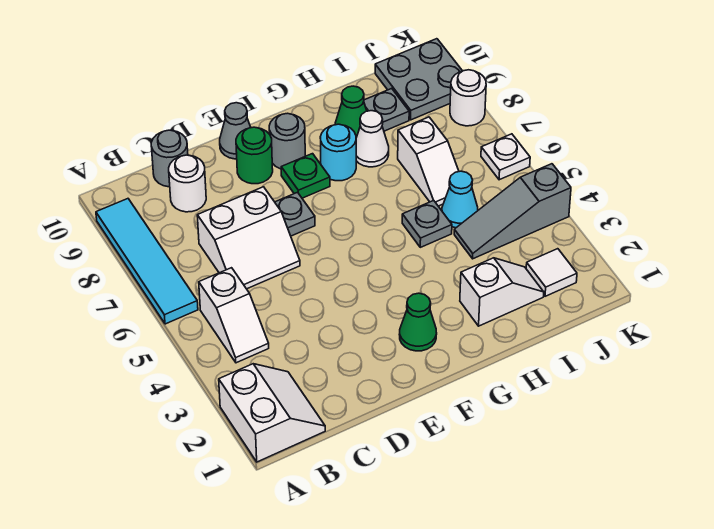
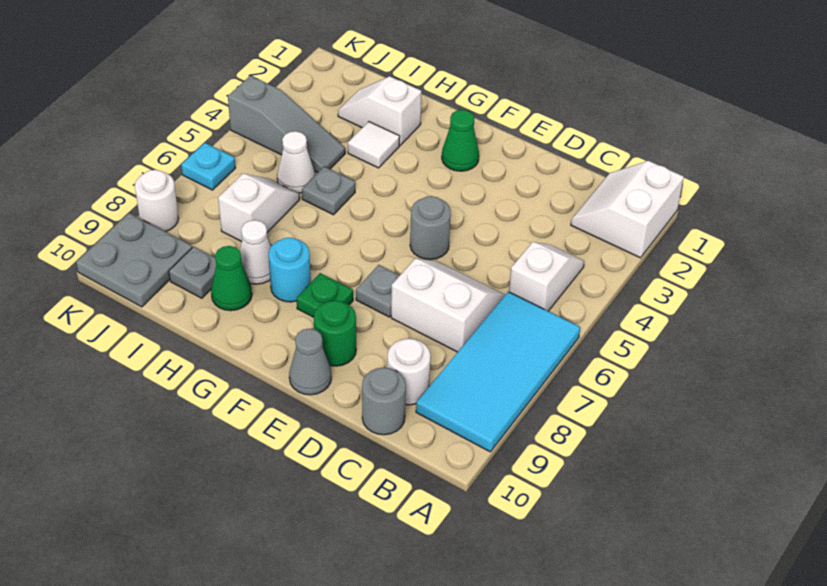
cyan tile A6:A9 level 1 -> cyan tile A6:B9 level 1
grey round brick F9 level 1 -> grey round brick E5 level 1
cyan cone I5 level 1 -> white cone I5 level 1
white tile J2 level 1 -> white tile H3 level 1
white plate K6 level 1 -> cyan plate K6 level 1

